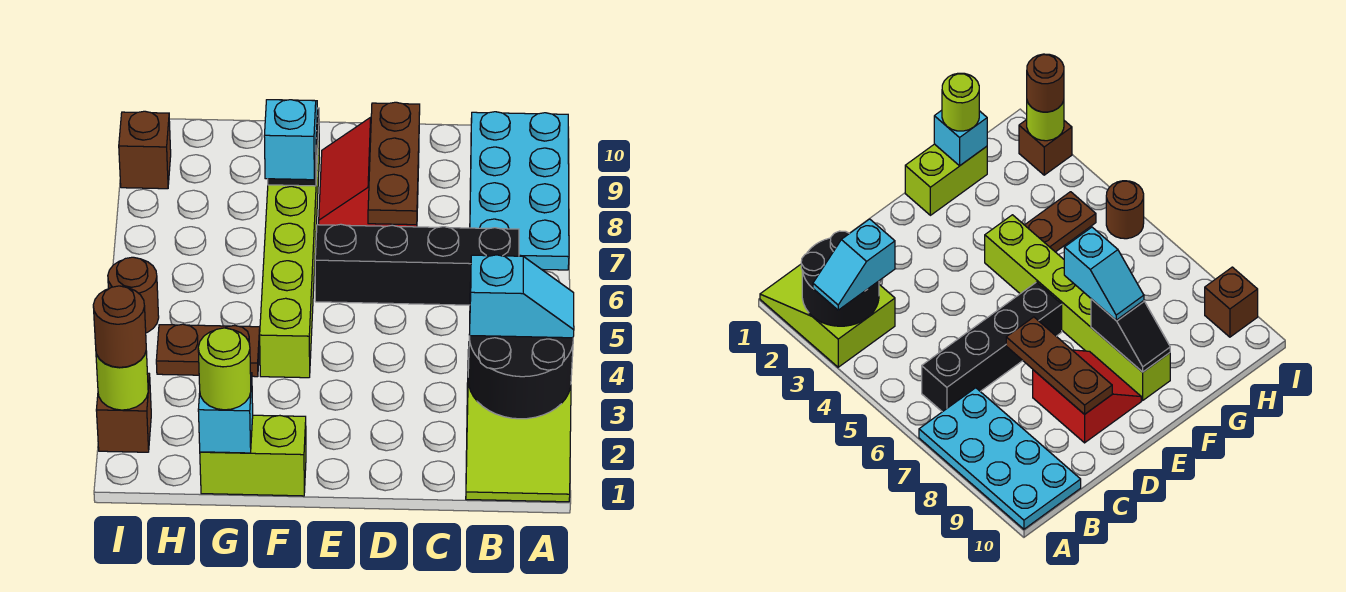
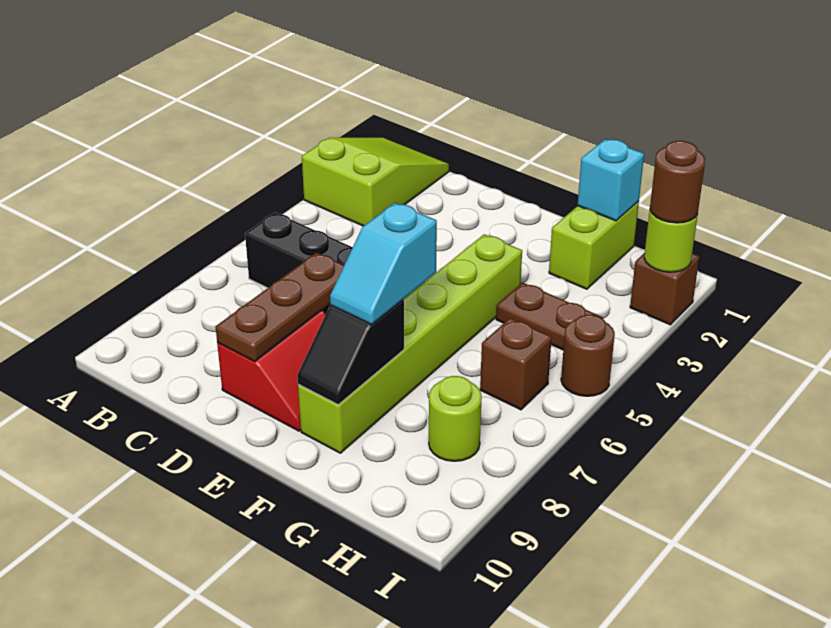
black round brick A2:B3 level 2 -> none
cyan slope A3:B3 level 3 top B -> none
cyan plate A7:B10 level 1 -> none
lime brick F1:G1 level 1 -> lime brick G1:G2 level 1
lime round brick G1 level 3 -> lime round brick H8 level 1
brown brick I9 level 1 -> brown brick H6 level 1

